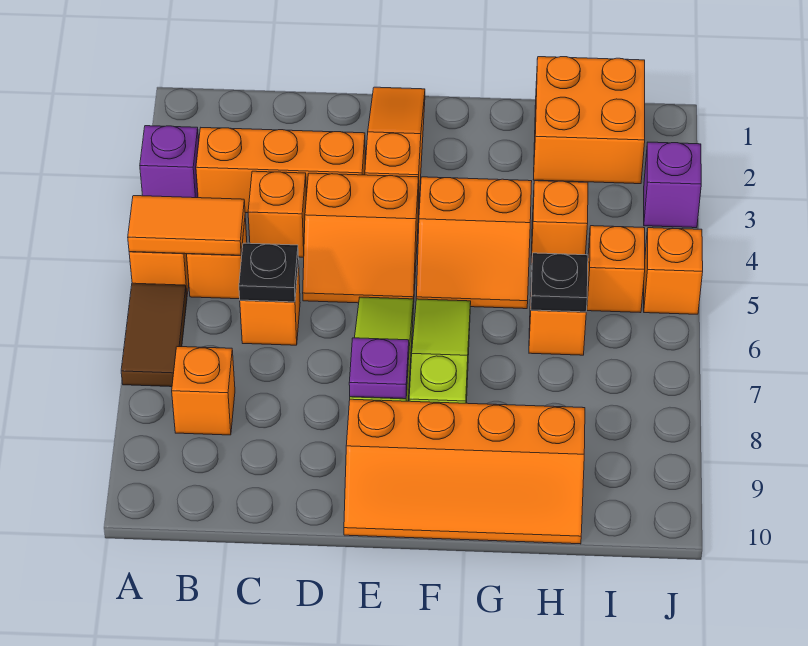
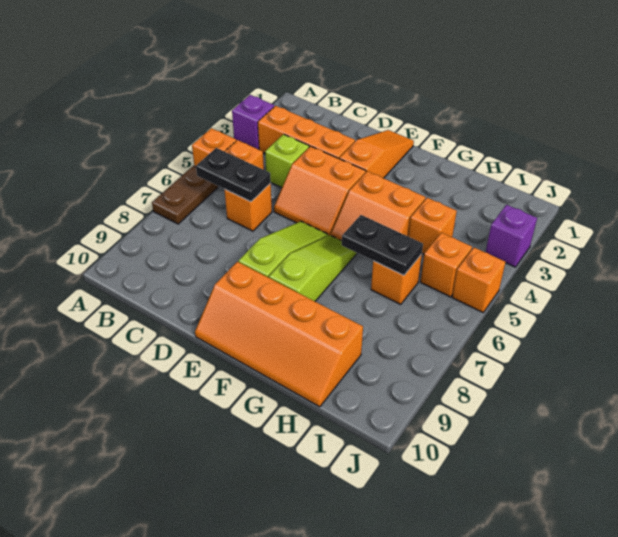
orange tile A5:B5 level 2 -> none
brown tile A6:A7 level 1 -> brown plate A6:A7 level 1
orange brick B8 level 1 -> none
orange brick C4 level 1 -> lime brick C4 level 1
black plate C6 level 2 -> black plate B6:C6 level 2
purple plate E8 level 2 -> none
orange brick H1:I2 level 1 -> none
black plate H6 level 2 -> black plate G6:H6 level 2

